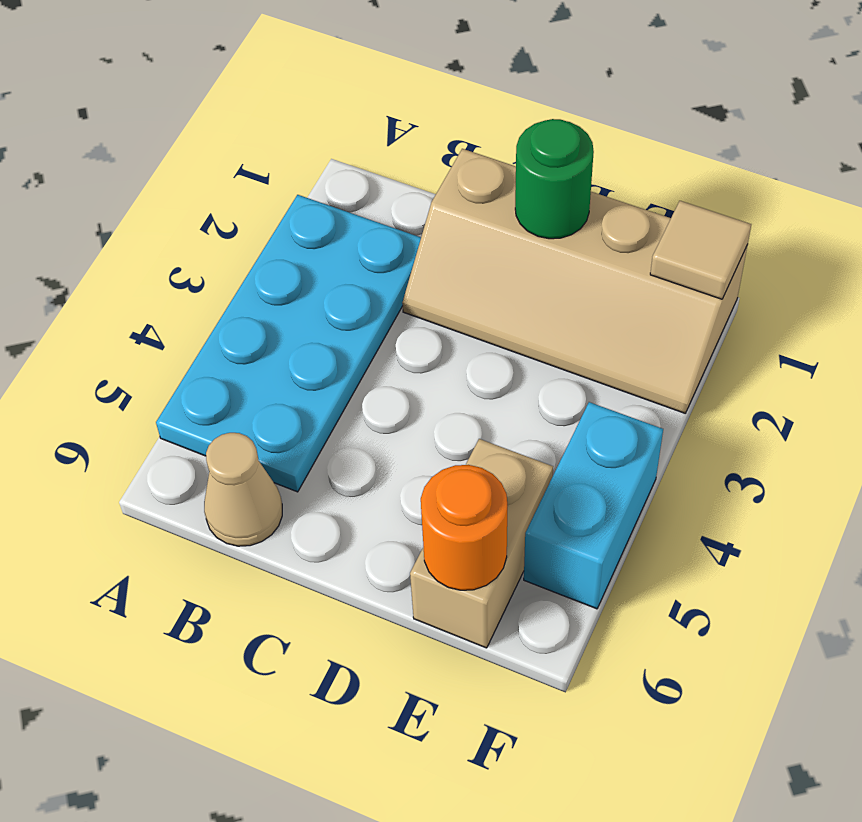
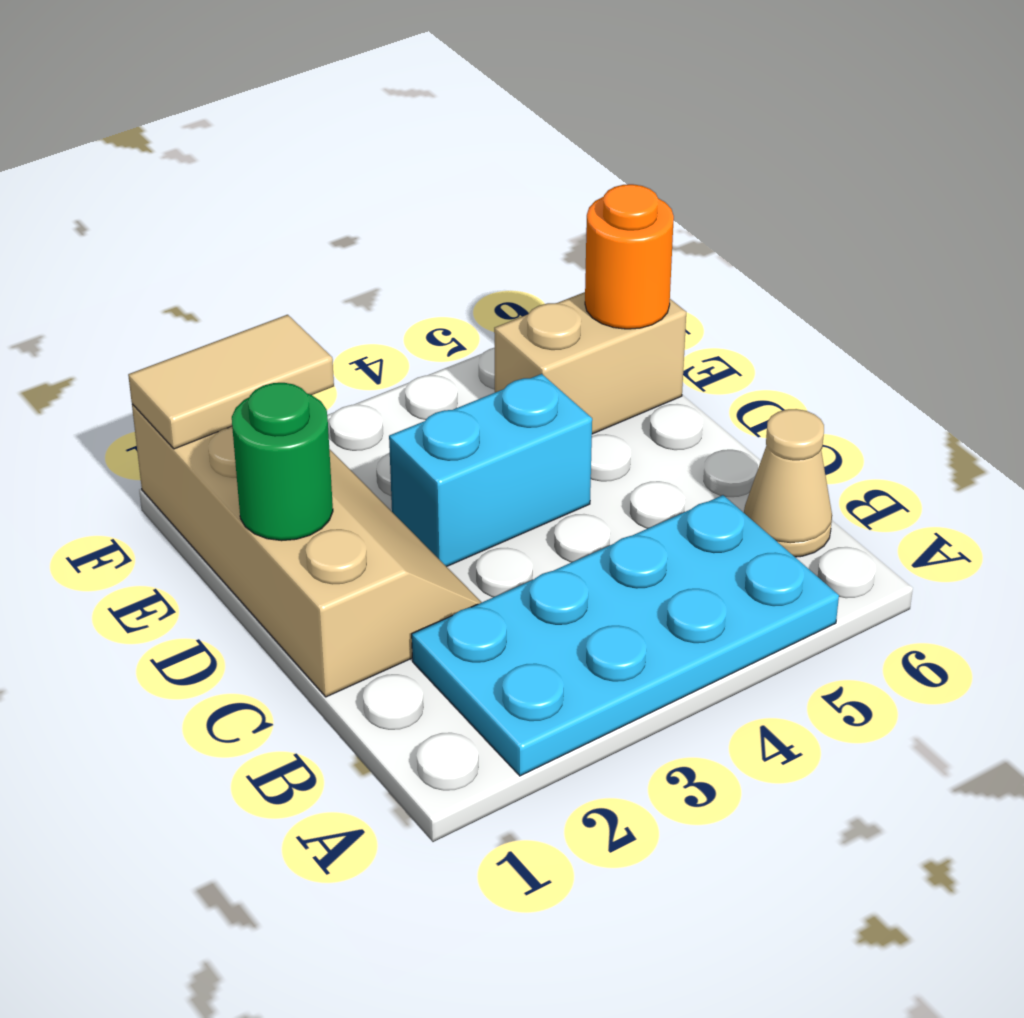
tan tile F1 level 2 -> tan tile F1:F2 level 2
cyan brick F4:F5 level 1 -> cyan brick D3:D4 level 1

